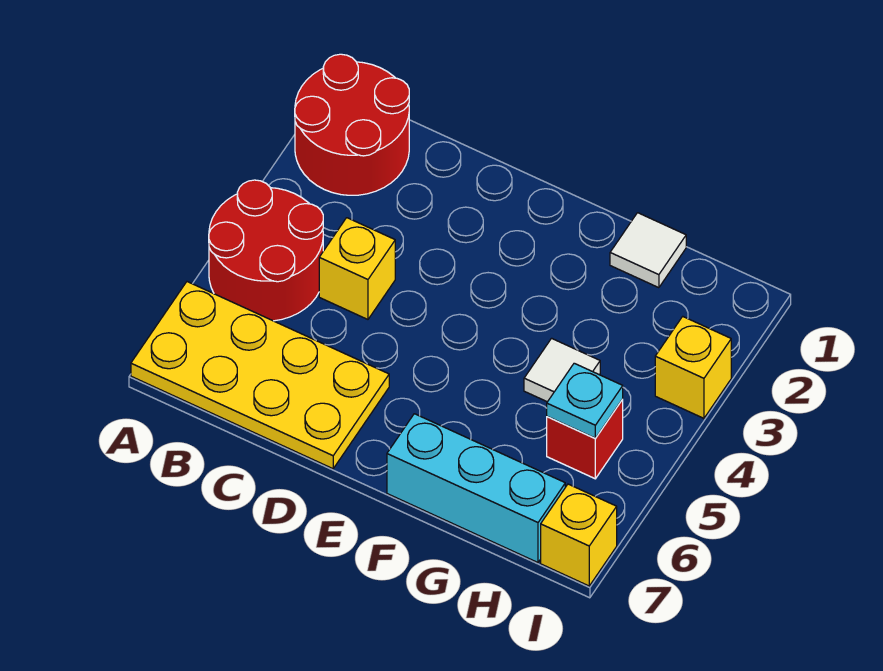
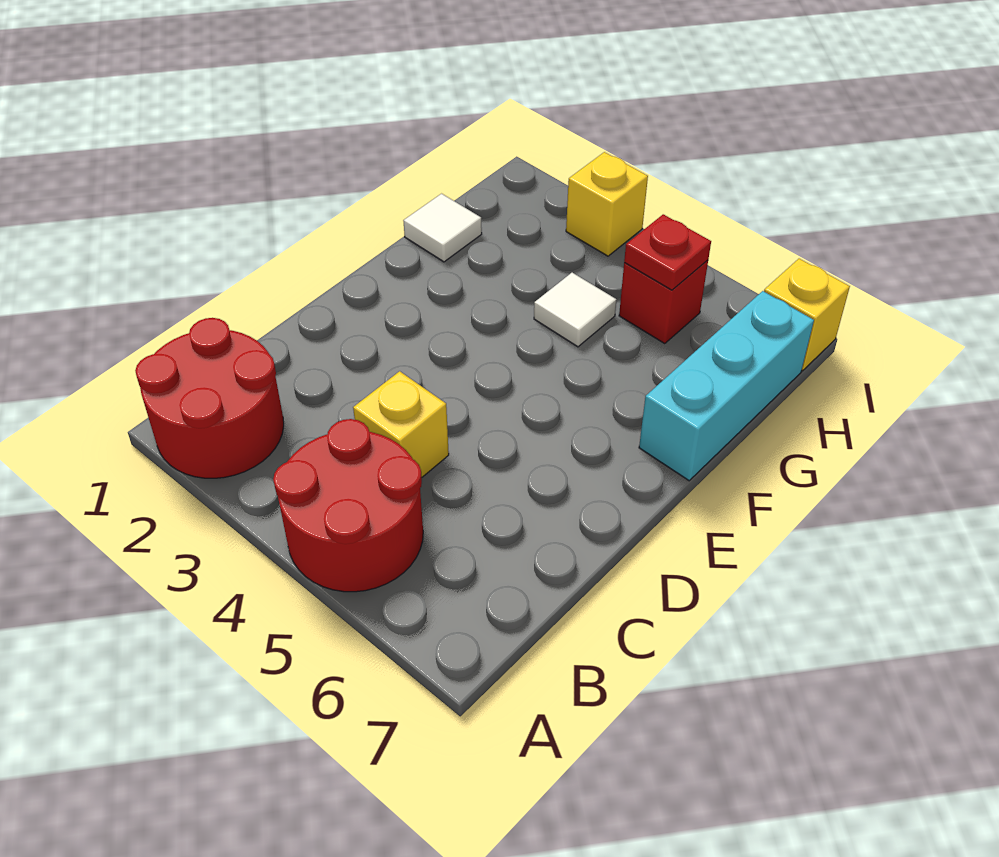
yellow plate A6:D7 level 1 -> none
cyan plate H5 level 2 -> red plate H5 level 2

